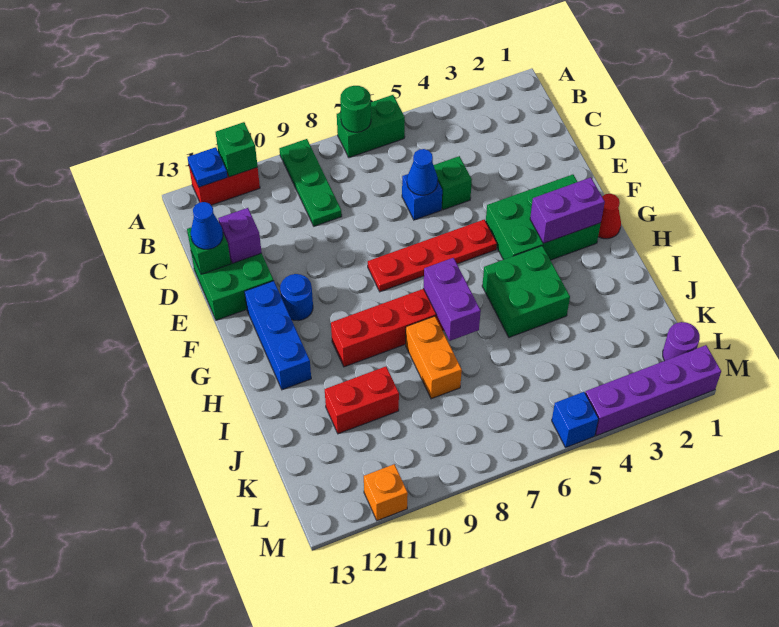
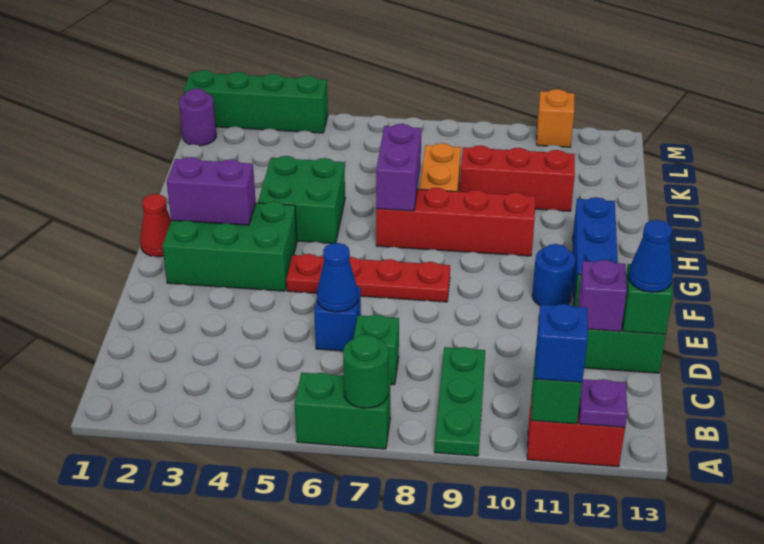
blue plate A12 level 2 -> purple plate A12 level 2
green brick D5 level 1 -> green brick C7 level 1
red brick J10:J11 level 1 -> red brick J9:J11 level 1
purple brick M1:M4 level 1 -> green brick M1:M4 level 1
blue brick M5 level 1 -> blue brick A11 level 3

